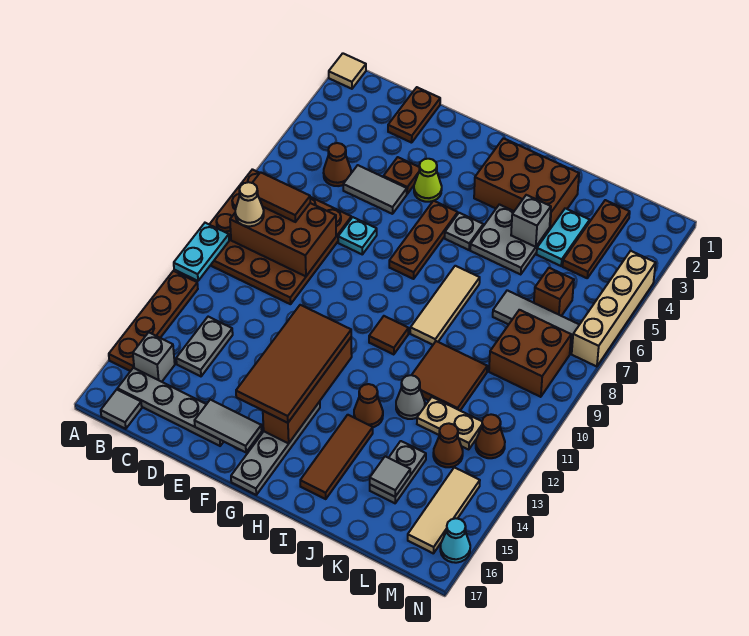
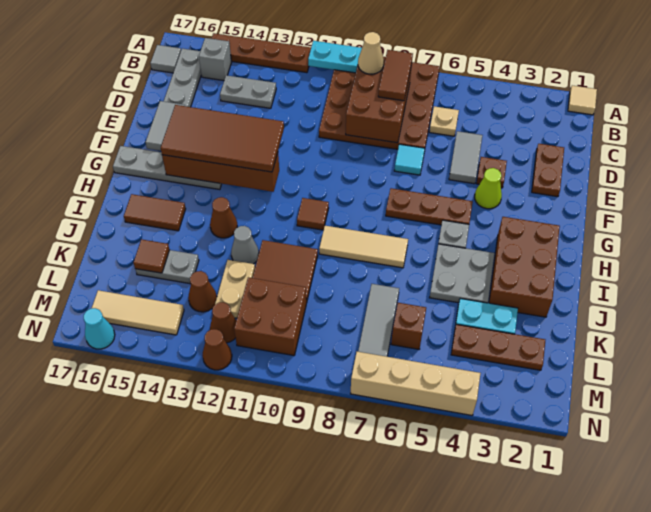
brown cone C5 level 1 -> brown cone N12 level 1
none -> tan plate C6 level 1
brown plate D1:D2 level 1 -> brown plate D2:E2 level 1
cyan plate E7 level 1 -> cyan tile E7 level 1
brown tile I14:I16 level 1 -> brown tile I15:I16 level 1
grey brick J4 level 2 -> none
grey tile K15 level 2 -> brown tile K15 level 2
brown brick L8:M9 level 1 -> brown brick L10:M11 level 1

